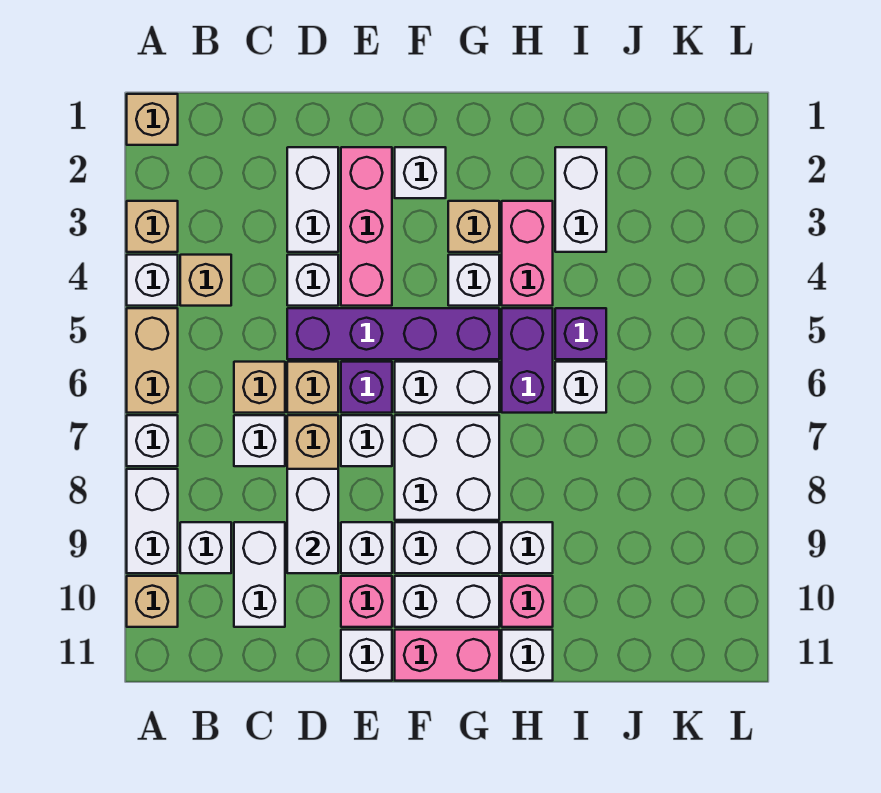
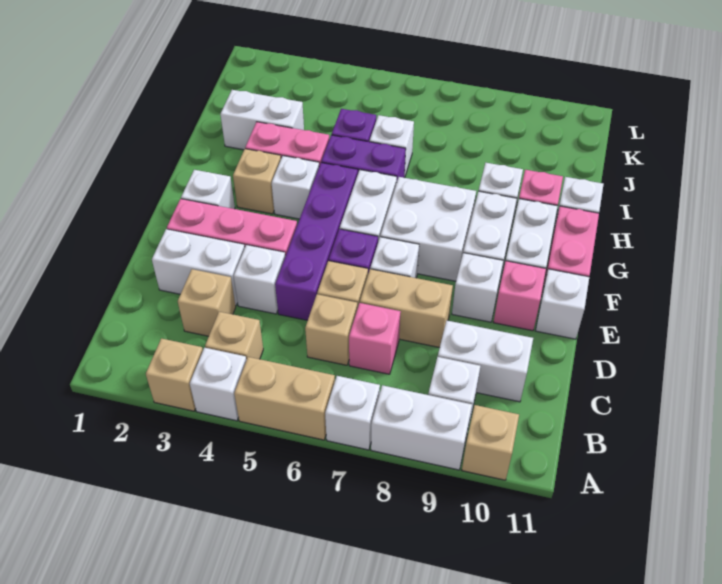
tan brick A1 level 1 -> tan brick C3 level 1
white brick C7 level 1 -> pink brick C7 level 1
white brick D8:D9 level 2 -> none

